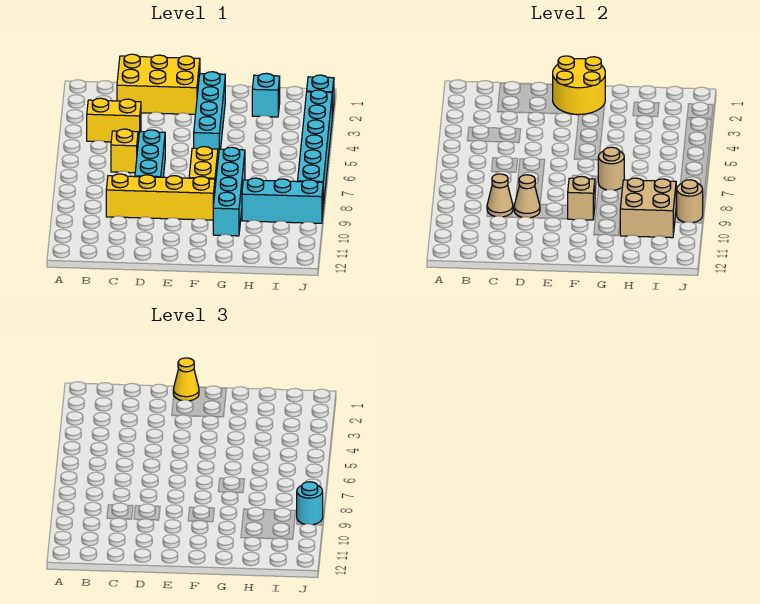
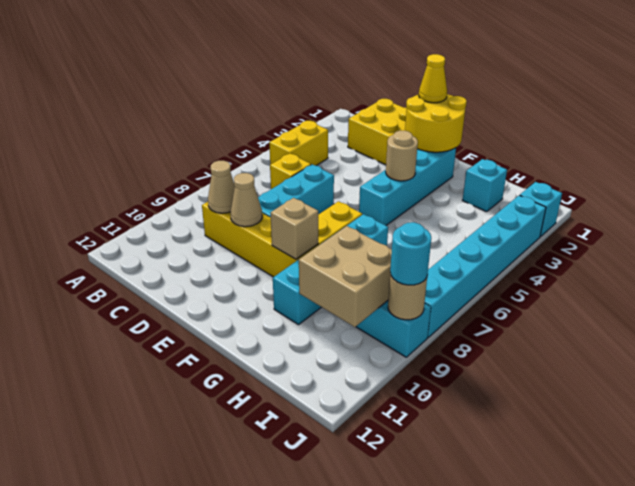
yellow brick B4:C4 level 1 -> yellow brick B4:B5 level 1
tan round brick G7 level 2 -> tan round brick F4 level 2

